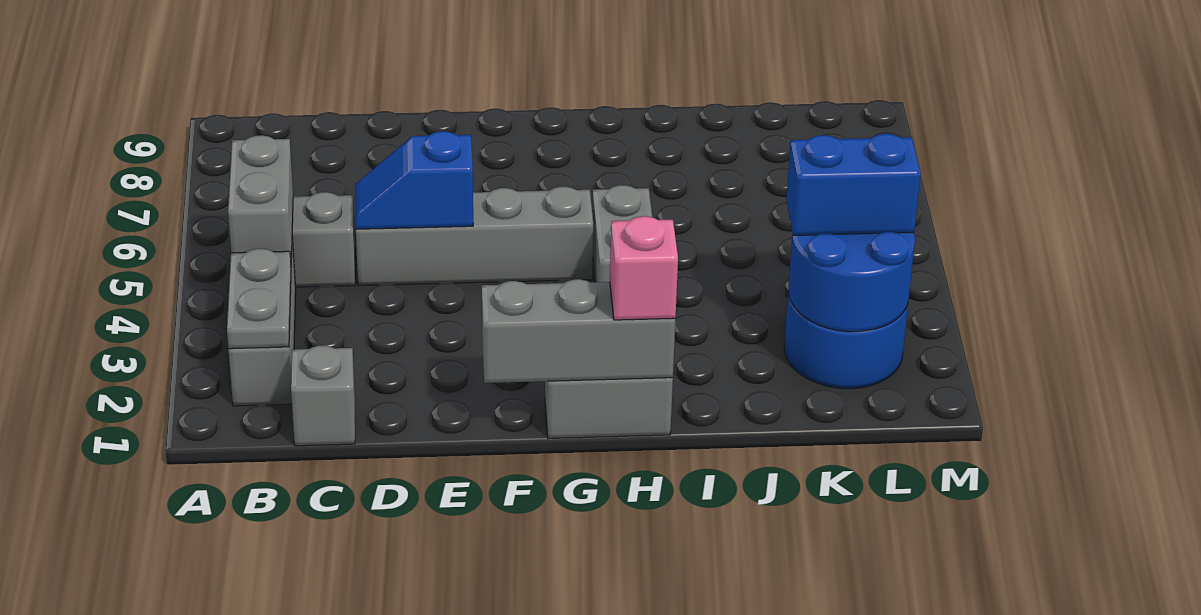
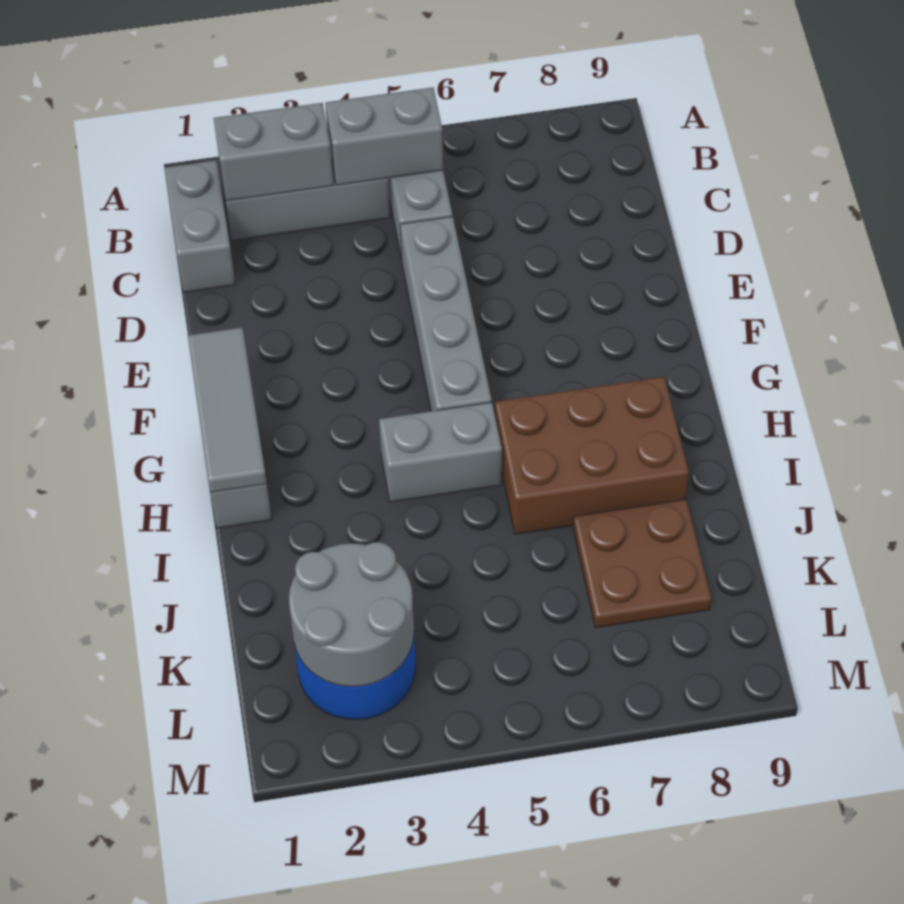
grey plate B2:B3 level 2 -> grey brick B2:B3 level 2
grey brick C1 level 1 -> grey brick B1:C1 level 1
blue slope D5:E5 level 2 top E -> none
grey brick F1:H1 level 2 -> grey tile F1:H1 level 2
pink brick H1 level 3 -> none
none -> brown brick H6:I8 level 1
none -> brown plate J7:K8 level 1
blue round brick K2:L3 level 2 -> grey round brick K2:L3 level 2
blue brick K3:L3 level 3 -> none

